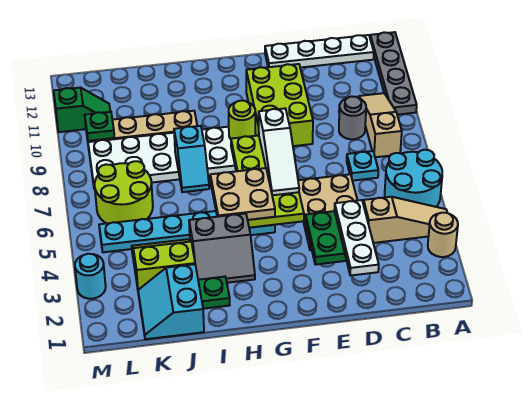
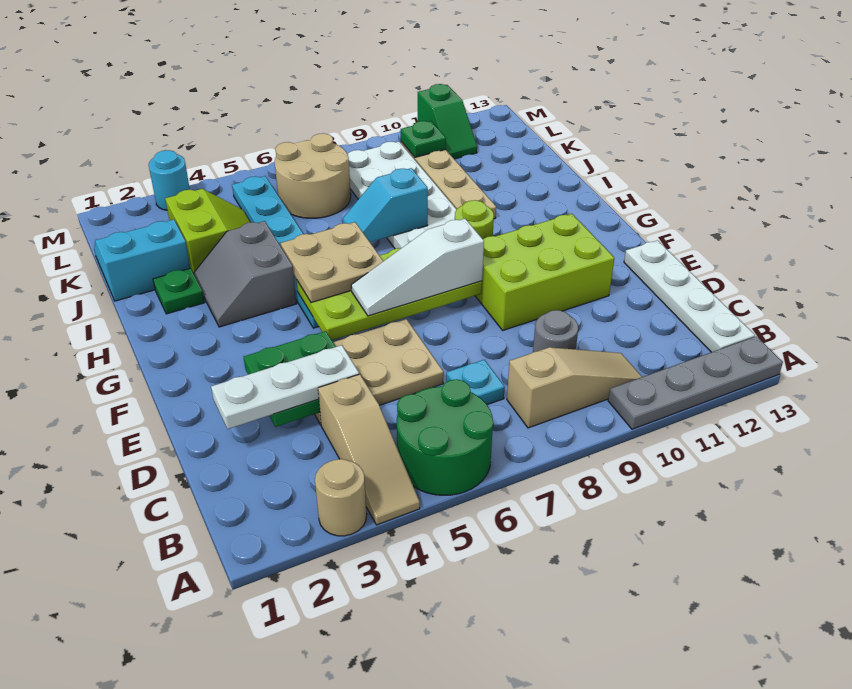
cyan round brick A5:B6 level 1 -> green round brick A5:B6 level 1
lime round brick K6:L7 level 1 -> tan round brick K6:L7 level 1

